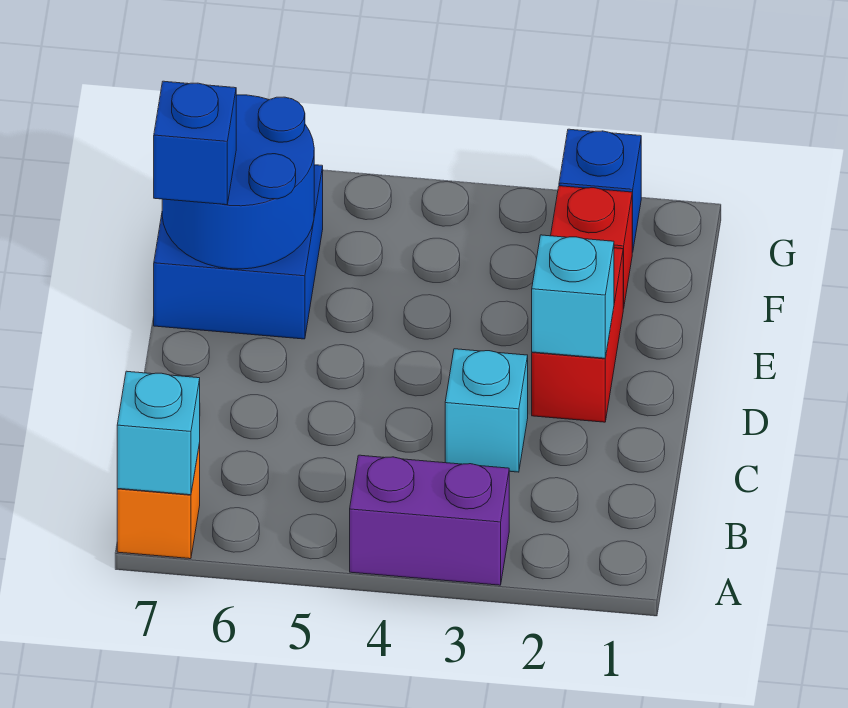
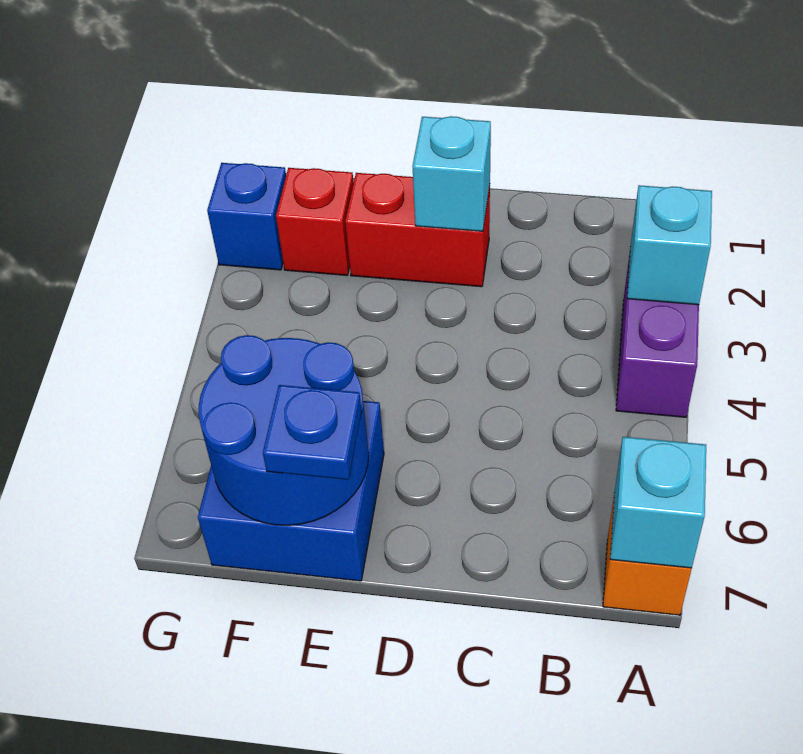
cyan brick C3 level 1 -> cyan brick A3 level 2
blue brick E7 level 3 -> blue plate E7 level 3

